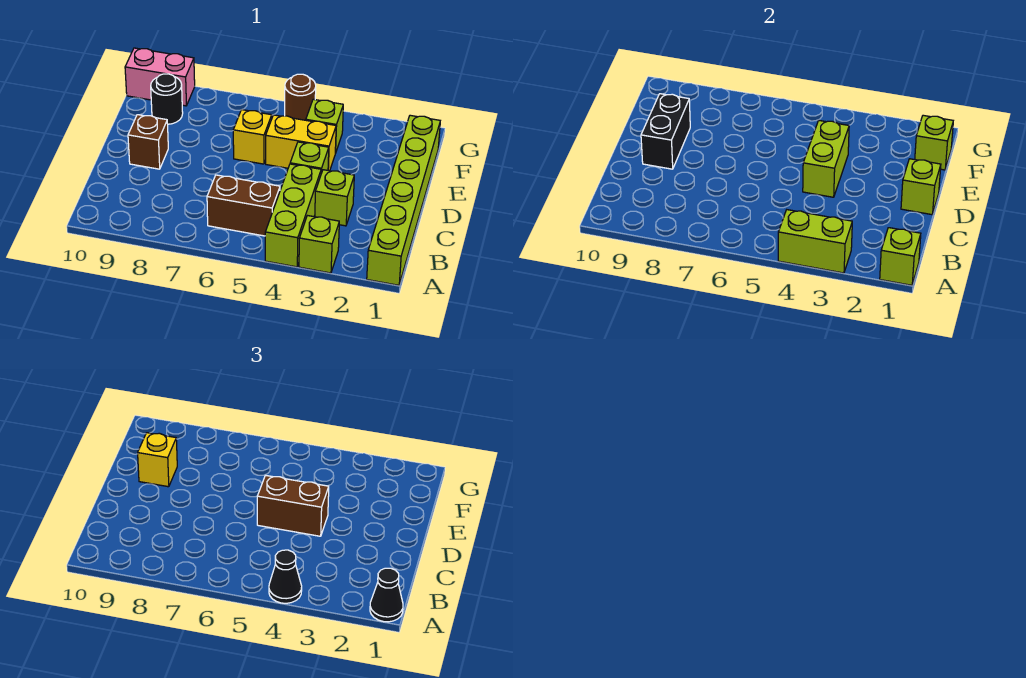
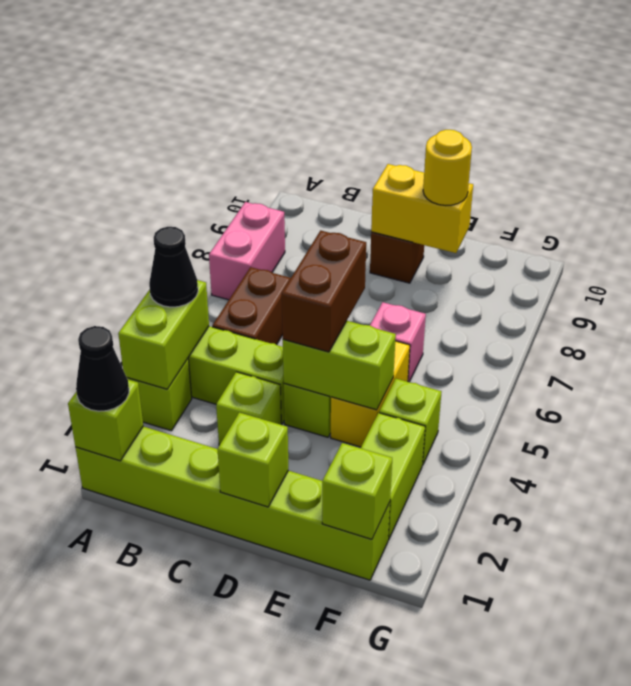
black brick D9:E9 level 2 -> yellow brick D9:E9 level 2
yellow brick E6 level 1 -> pink brick E6 level 1
yellow brick E9 level 3 -> yellow round brick E9 level 3
none -> lime brick F2:F3 level 1
black round brick F9 level 1 -> none
brown round brick G5 level 1 -> none
pink brick G9:G10 level 1 -> pink brick A7:A8 level 1

